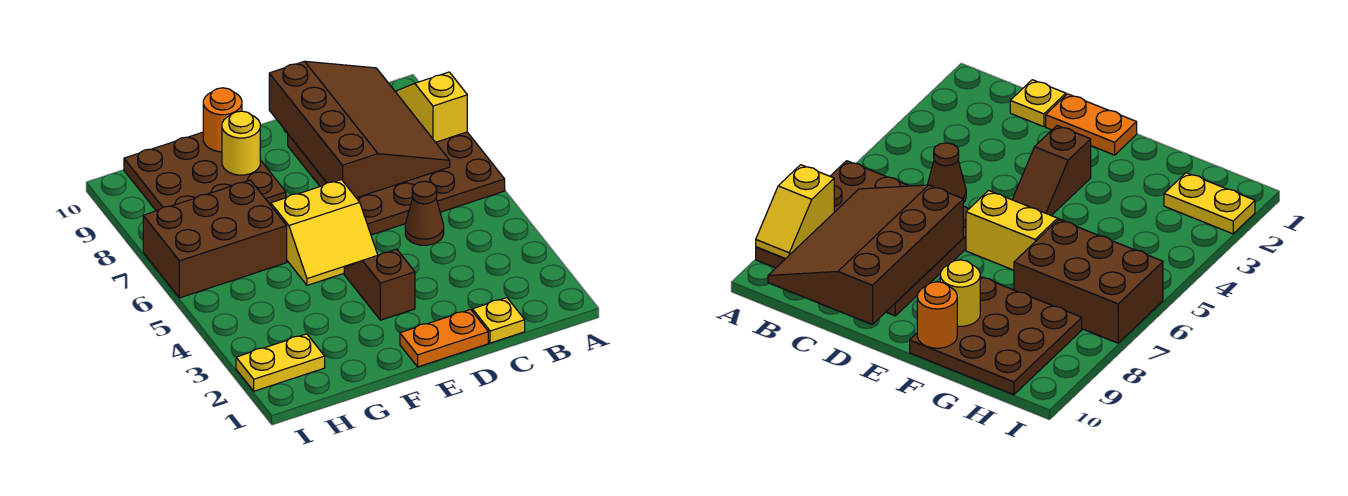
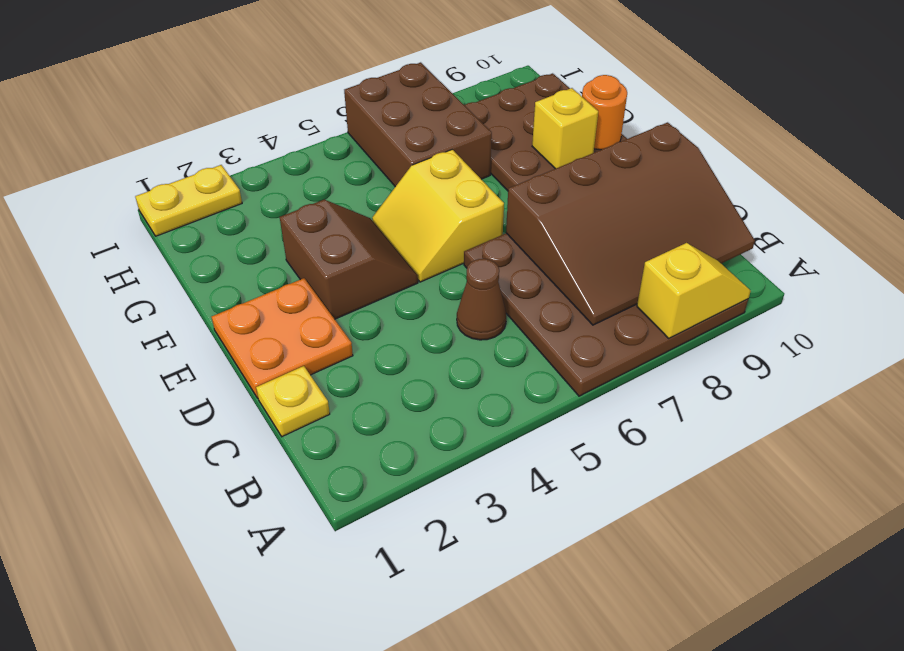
orange plate D1:E1 level 1 -> orange plate D1:E2 level 1
brown slope E3:E4 level 1 top 3 -> brown slope E3:F4 level 1 top 3
yellow round brick F9 level 2 -> yellow brick F9 level 2
yellow plate H2:I2 level 1 -> yellow plate I1:I2 level 1

